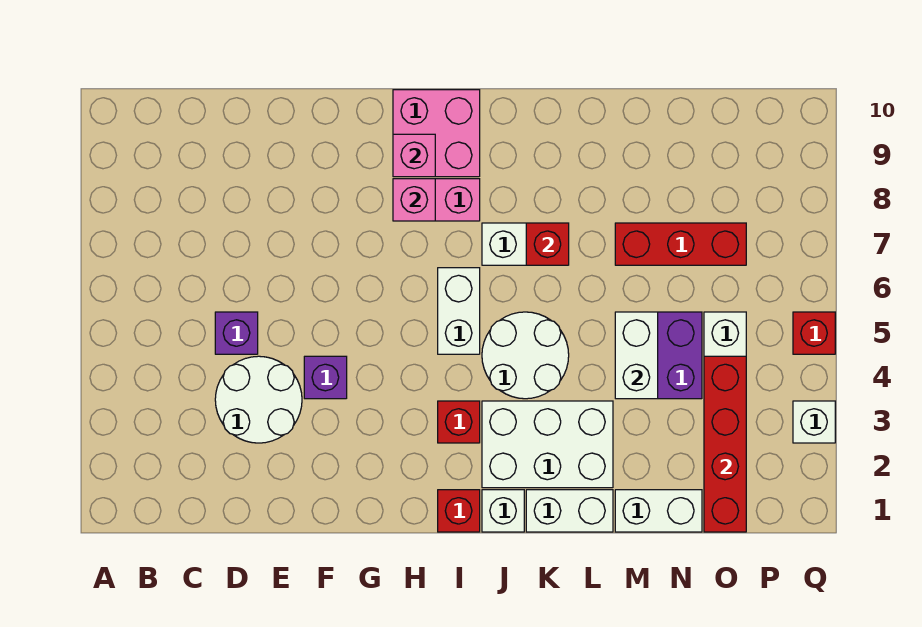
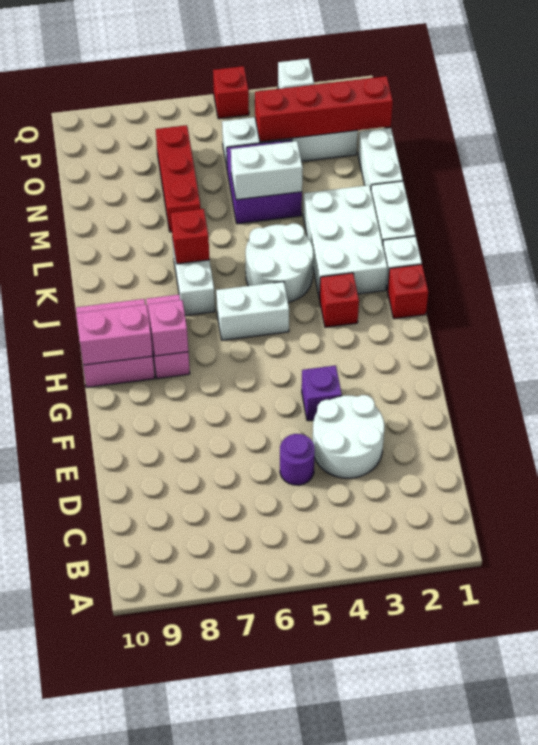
purple brick D5 level 1 -> purple round brick D5 level 1
pink brick H9 level 2 -> pink brick H9:H10 level 2

